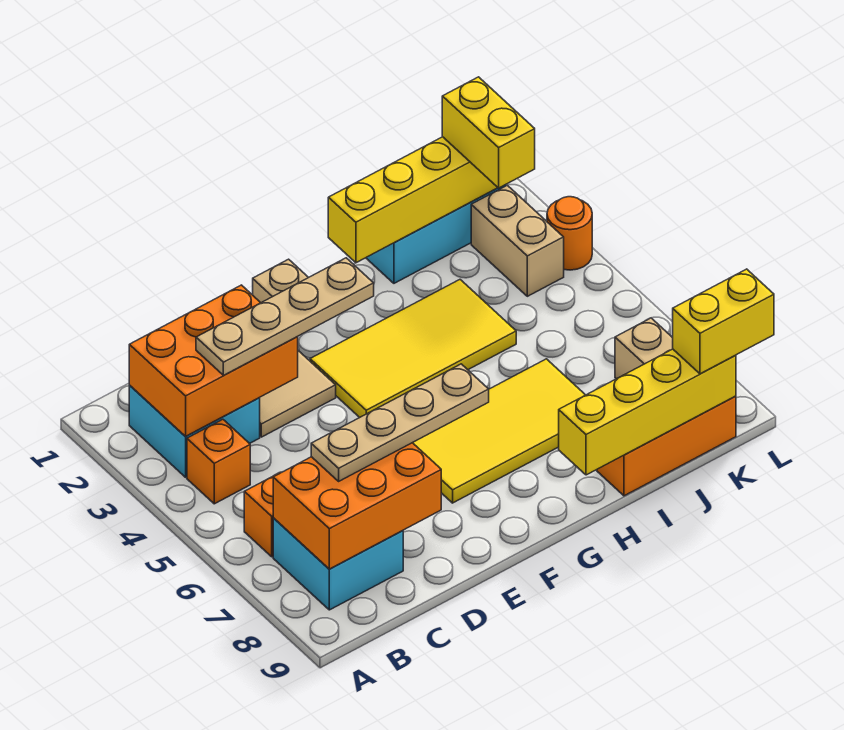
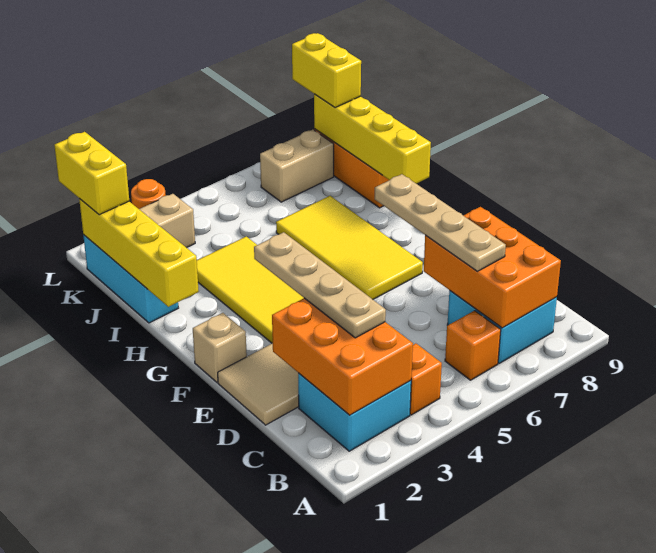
yellow brick K1:K2 level 3 -> yellow brick K1:L1 level 3

